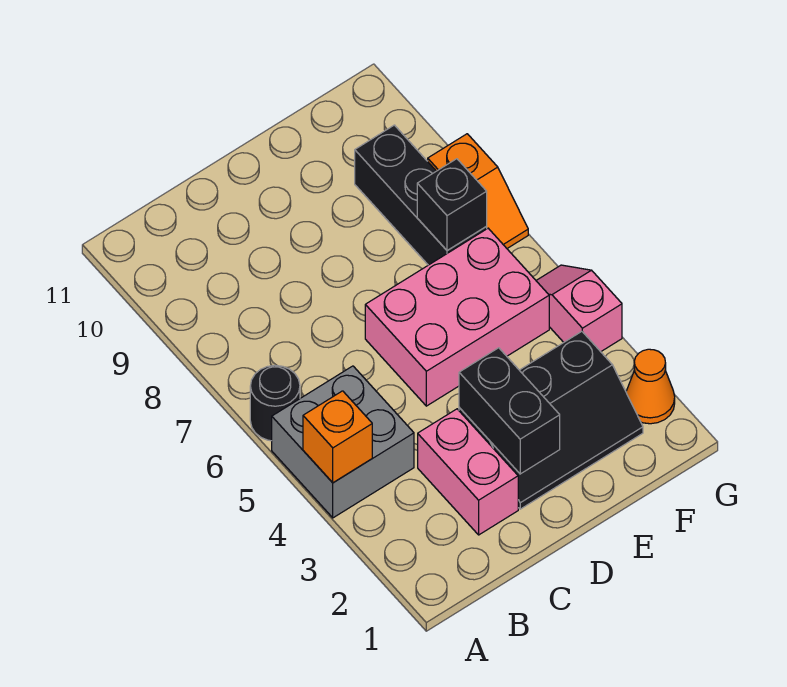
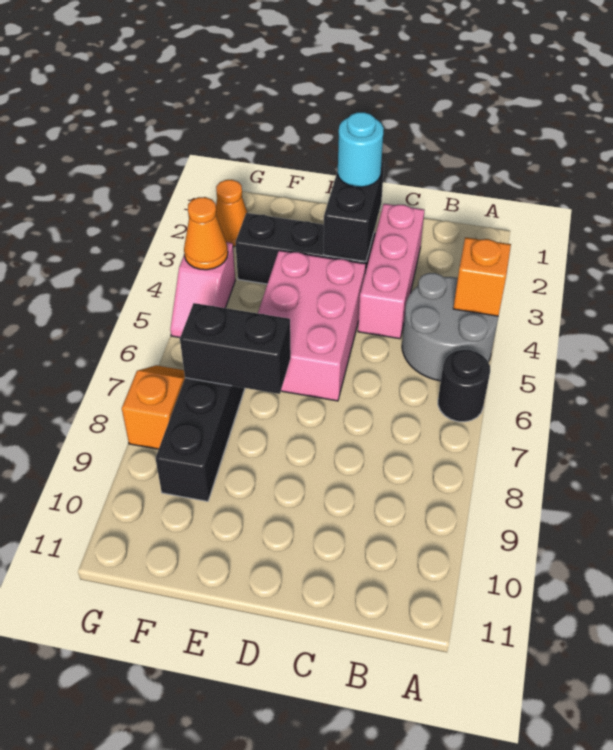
grey brick A4:B5 level 1 -> grey round brick A4:B5 level 1
pink brick C2:C3 level 1 -> pink brick C2:C4 level 1
none -> cyan round brick D2 level 3
pink brick D5:F6 level 1 -> pink brick D4:E6 level 1
black brick F7 level 2 -> black brick E7:F7 level 2
none -> orange cone G4 level 2

